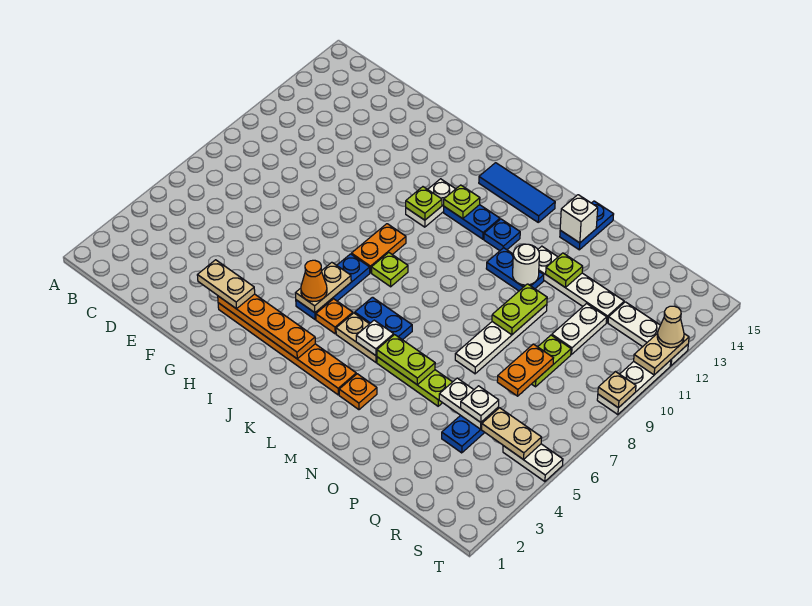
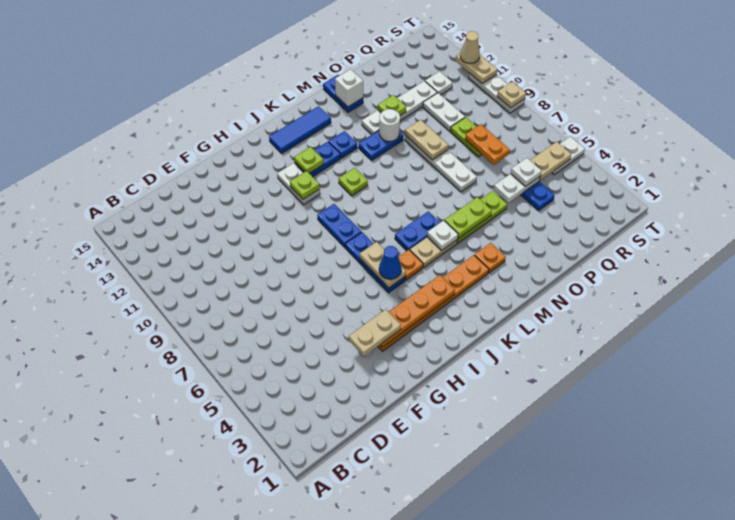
orange cone I5 level 3 -> blue cone I5 level 3
orange plate I8:I9 level 1 -> blue plate I8:I9 level 1
lime plate J8 level 1 -> lime plate K10 level 1
lime plate O9:O10 level 2 -> tan plate O9:O10 level 2
white plate R12:T12 level 1 -> white plate R12 level 1

